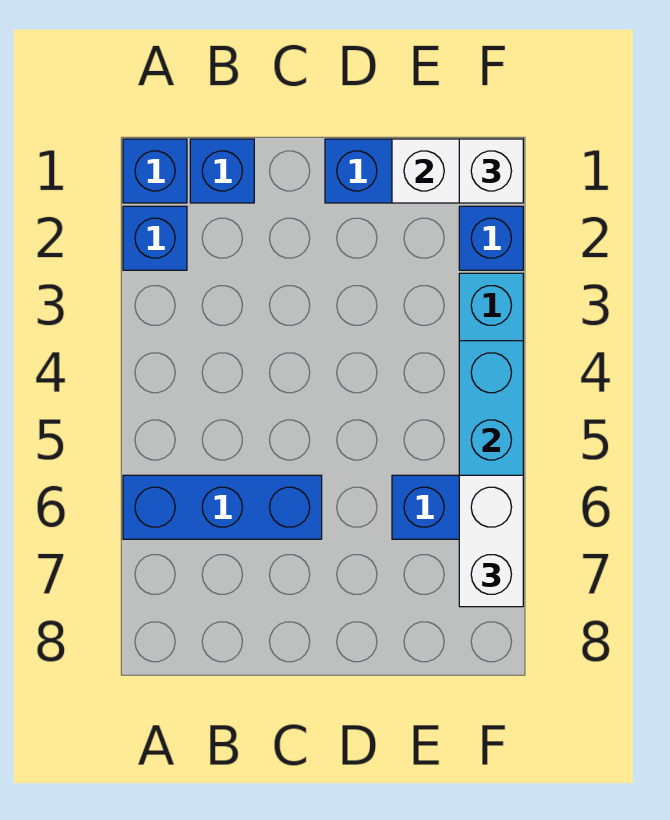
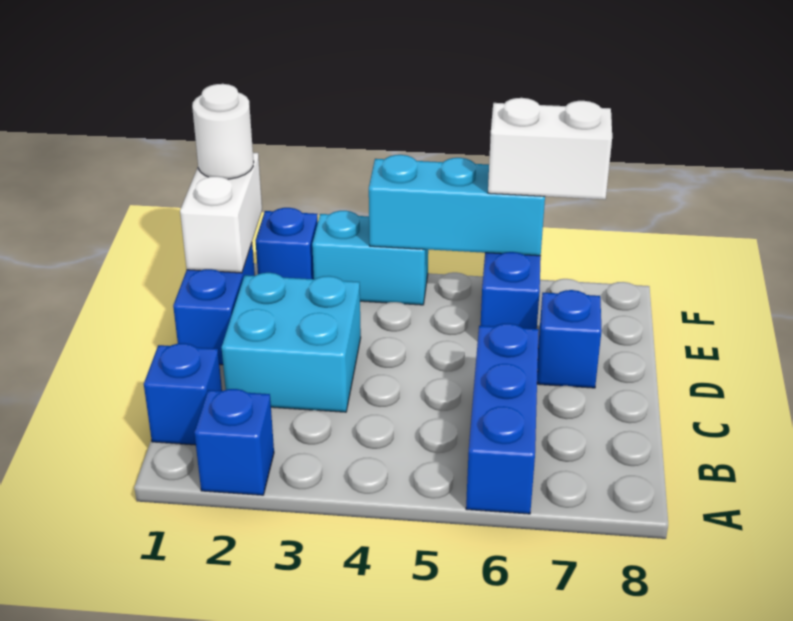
blue brick A1 level 1 -> blue brick D7 level 1
none -> cyan brick C2:D3 level 1
white brick F1 level 3 -> white round brick F1 level 3

